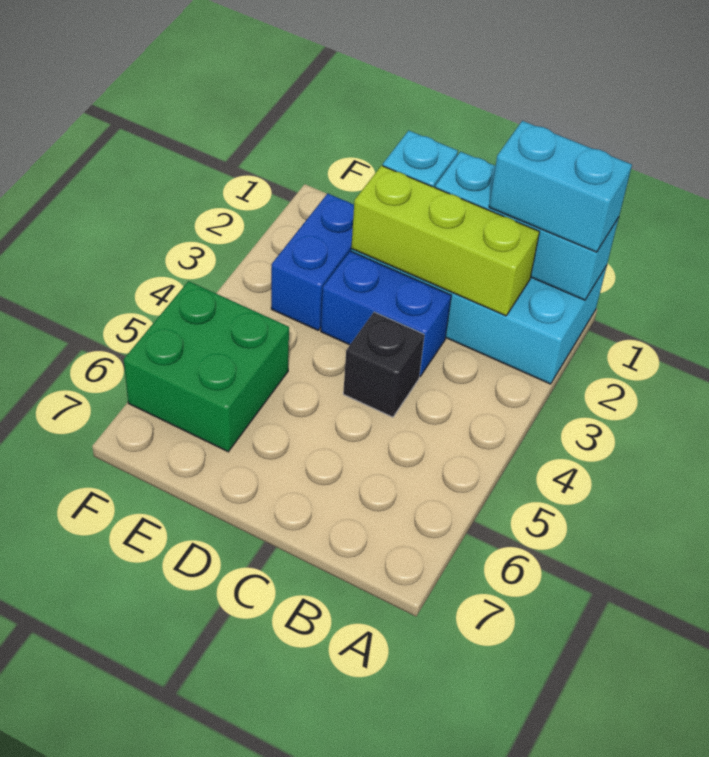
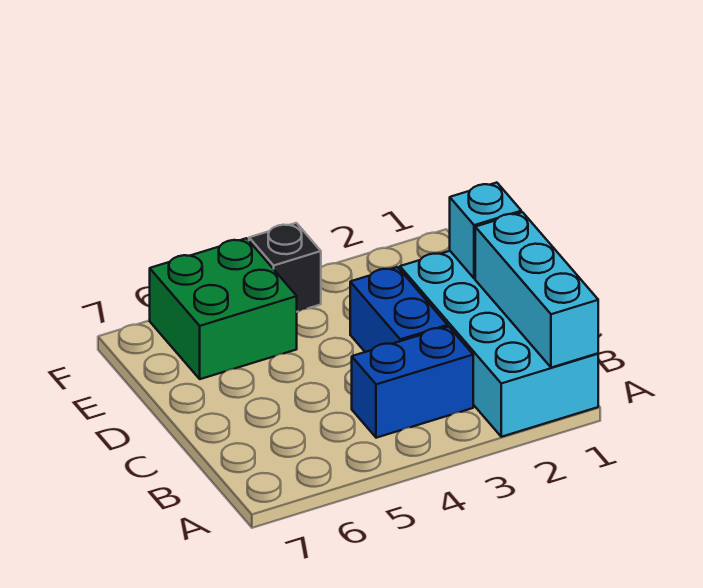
cyan brick A1:B1 level 3 -> none
lime brick B2:D2 level 2 -> none
black brick C4 level 1 -> black brick F4 level 1
blue brick E2:E3 level 1 -> blue brick B3:B4 level 1

